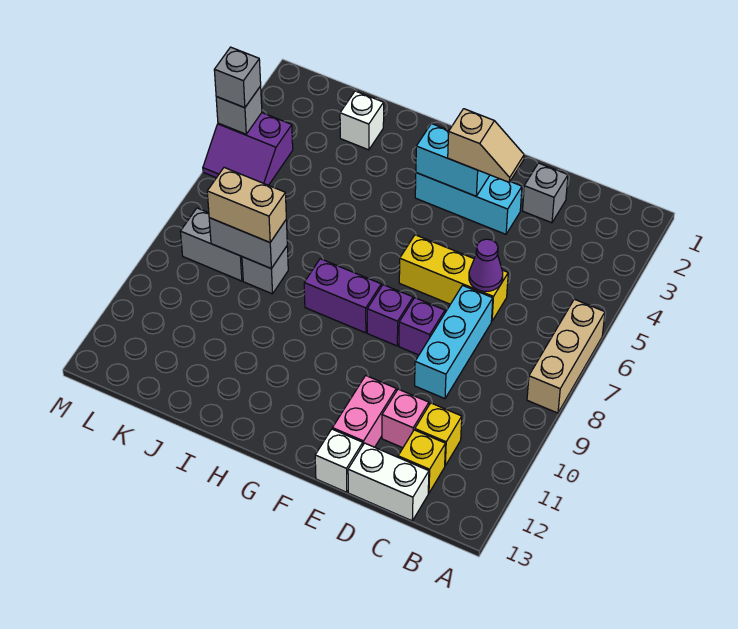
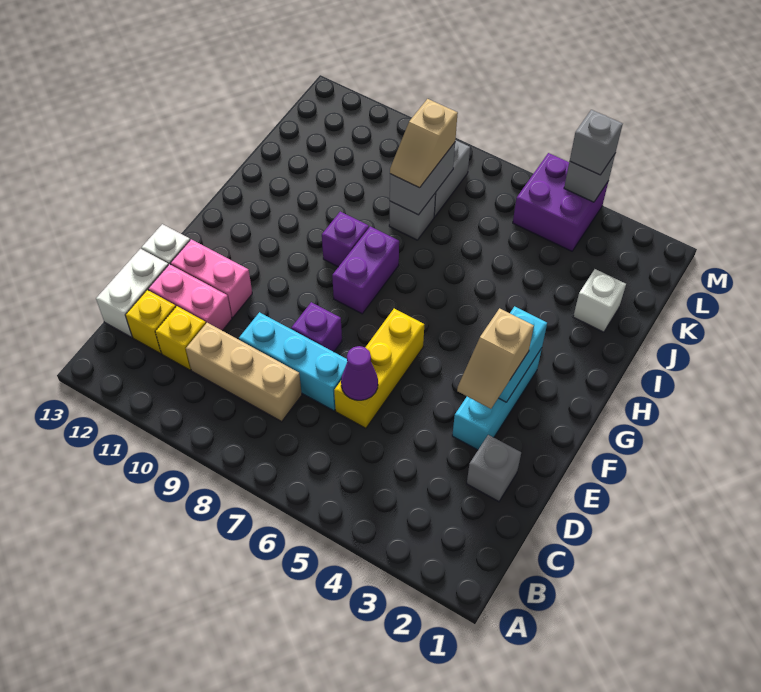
tan brick A6:A8 level 1 -> tan brick C8:C10 level 1
pink brick D11 level 1 -> pink brick D11:D12 level 1
purple brick F8 level 1 -> purple brick H9 level 1
tan brick J8:K8 level 3 -> tan slope J8:K8 level 3 top K
purple slope L4:M5 level 1 top 4 -> purple brick L4:M5 level 1

